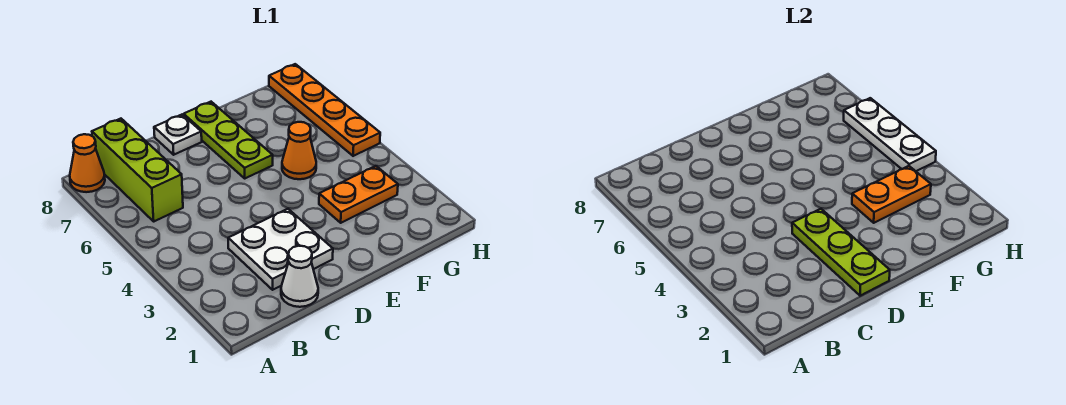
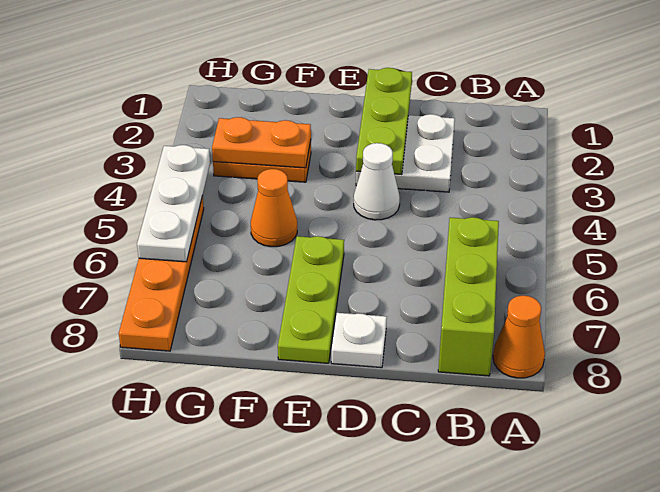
white cone C1 level 1 -> white cone D4 level 1

